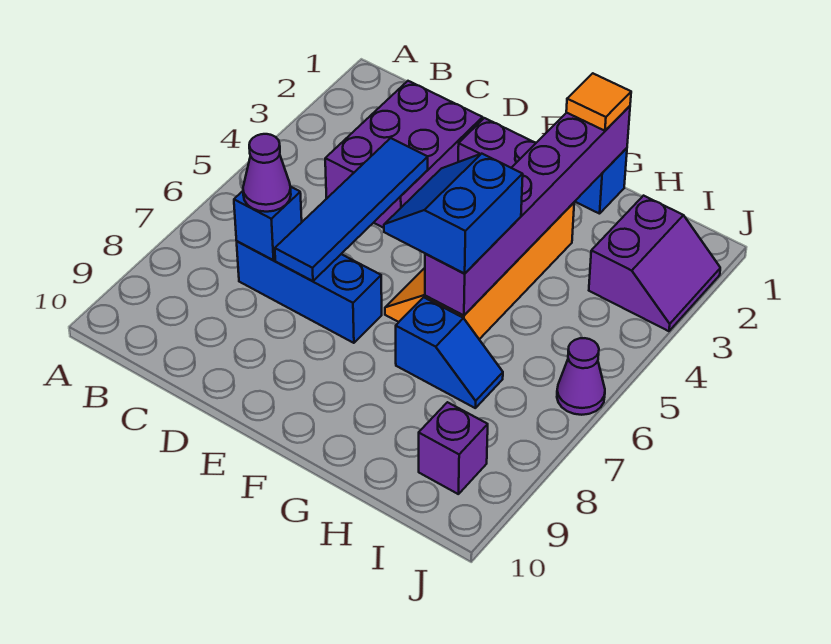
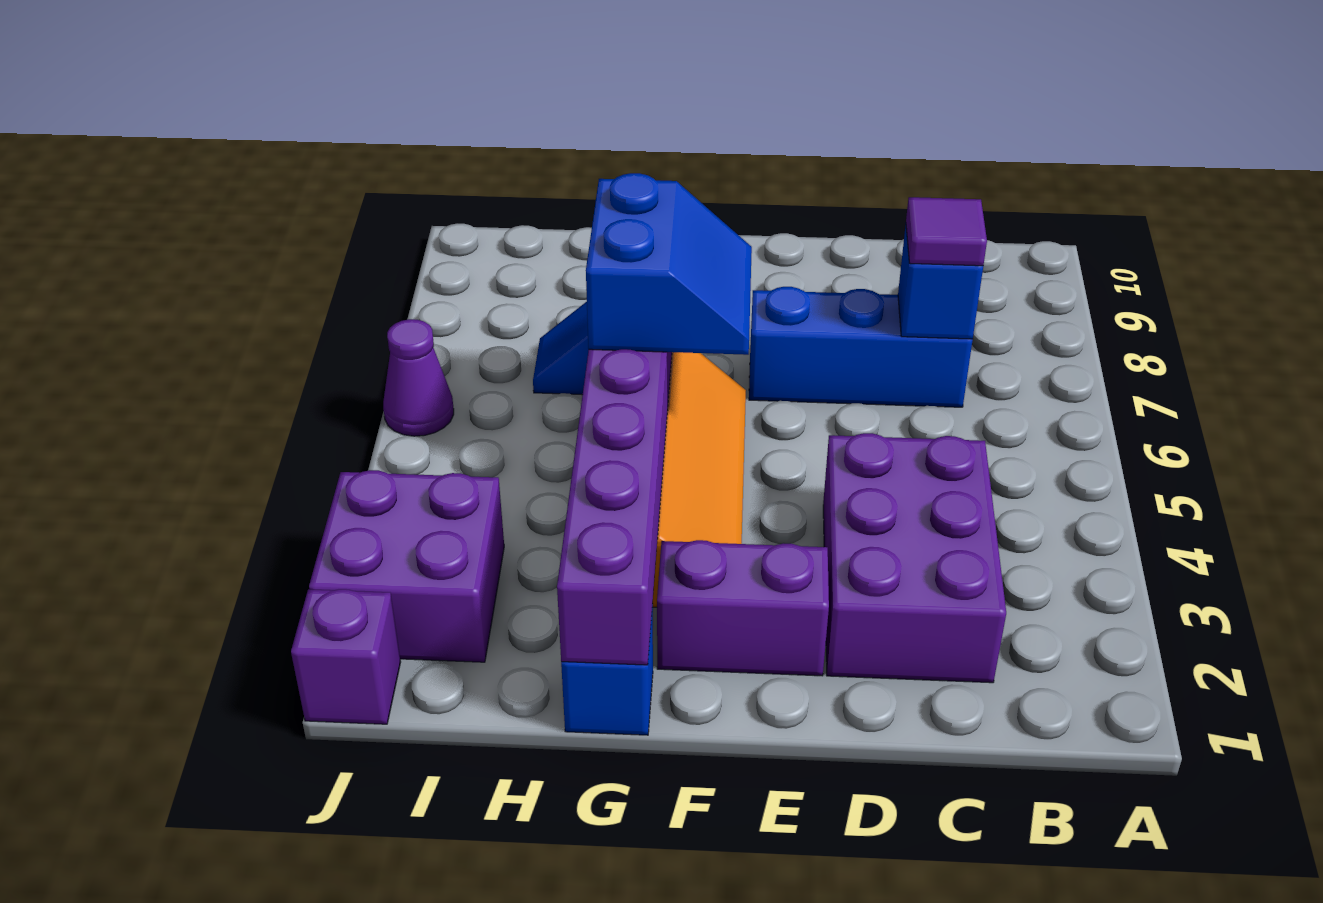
purple cone C7 level 3 -> purple tile C7 level 3
blue tile D4:D7 level 2 -> none
orange tile G1 level 3 -> none
purple slope I2:J3 level 1 top I -> purple brick I2:J3 level 1
purple brick I9 level 1 -> purple brick J1 level 1

